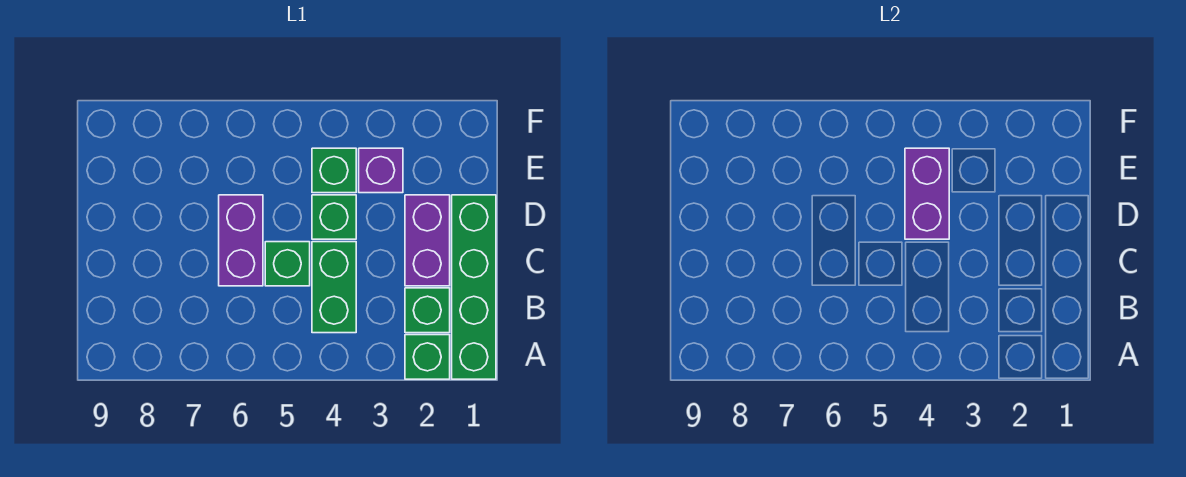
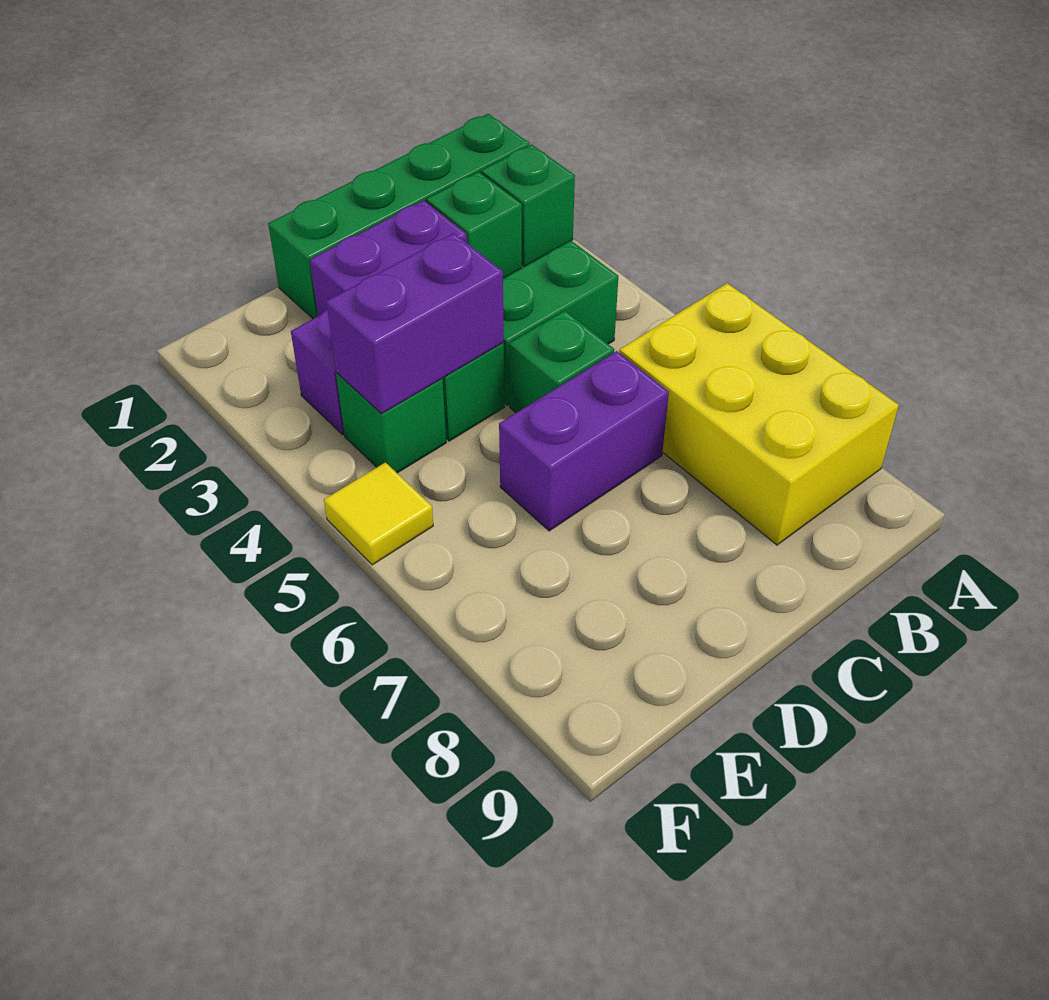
none -> yellow brick A6:B8 level 1
none -> yellow tile F5 level 1

